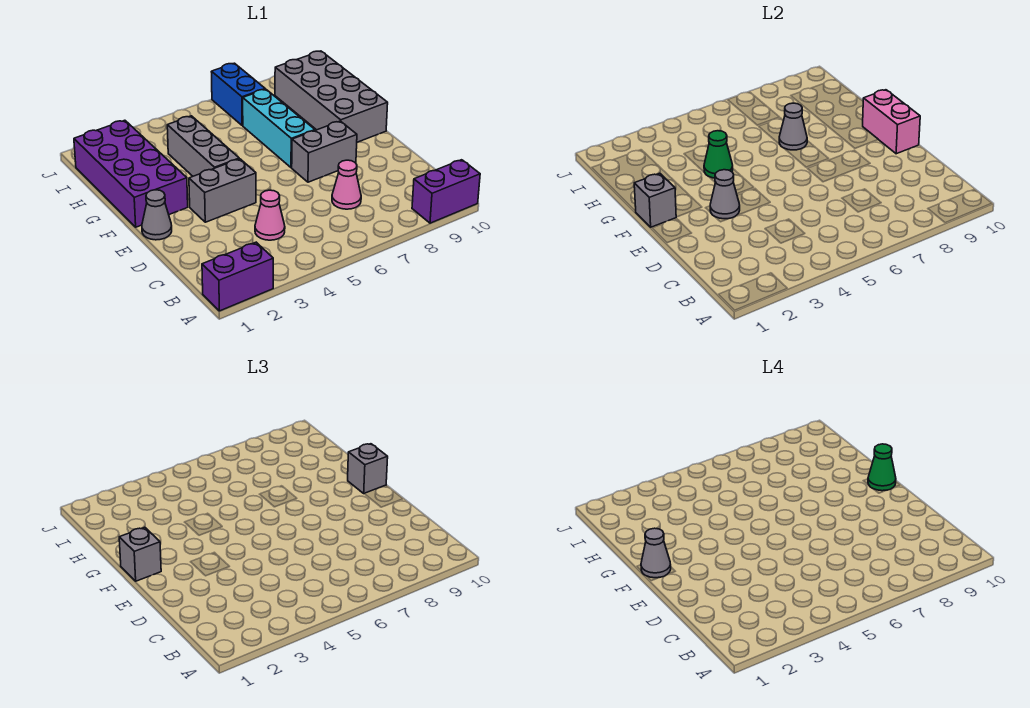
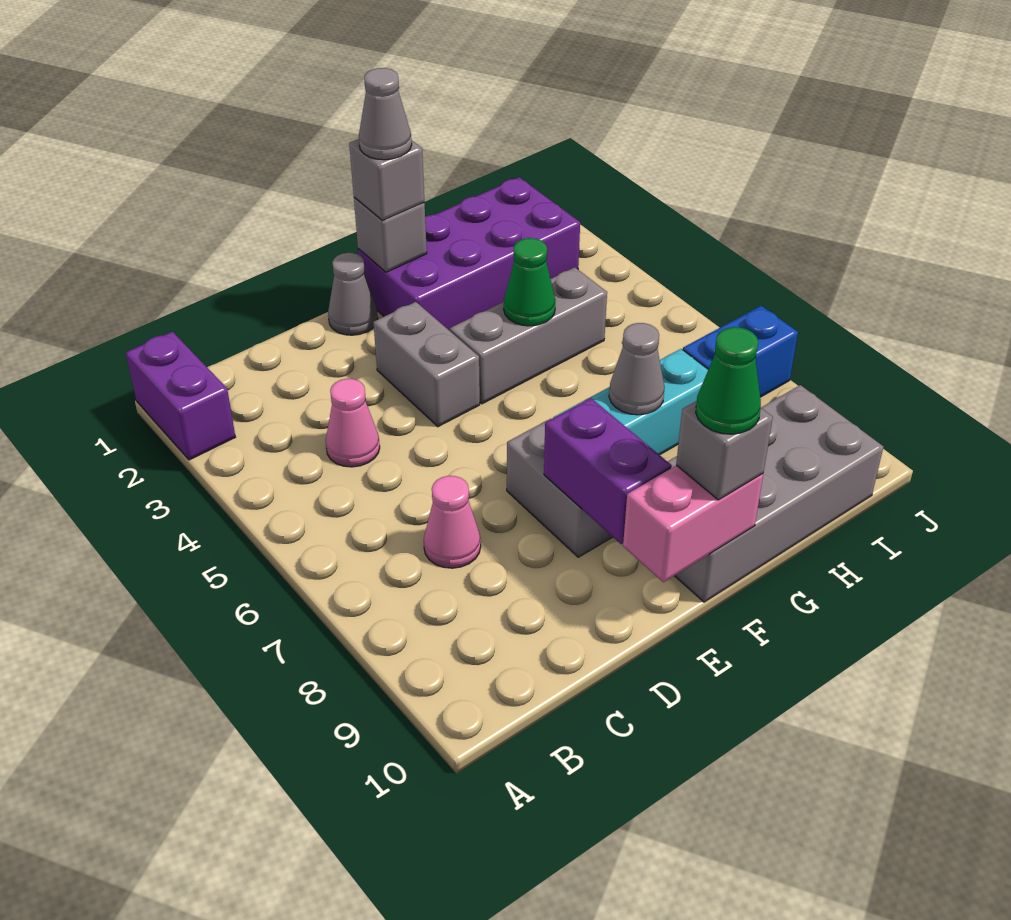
purple brick A9:A10 level 1 -> purple brick E8:E9 level 2
grey cone E3 level 2 -> none

